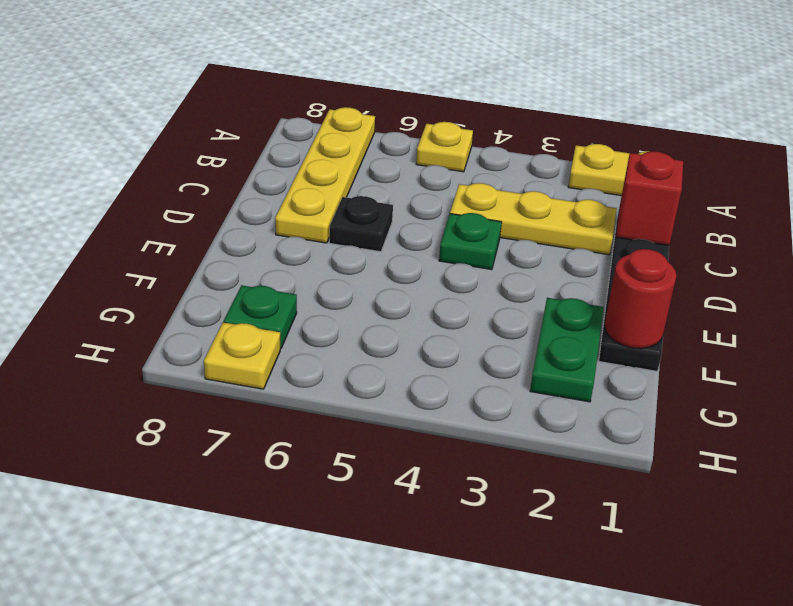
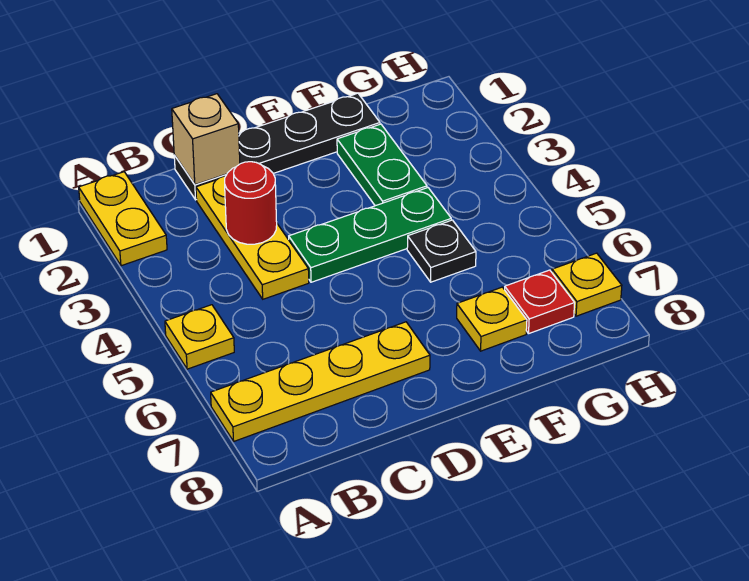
red brick C1 level 2 -> tan brick C1 level 2
green plate D4 level 1 -> green plate D4:F4 level 1
black plate D6 level 1 -> black plate F5 level 1
red round brick F1 level 2 -> red round brick C3 level 2
green plate F2:G2 level 1 -> green plate F2:F3 level 1
none -> yellow plate F7 level 1
green plate G7 level 1 -> red plate G7 level 1

